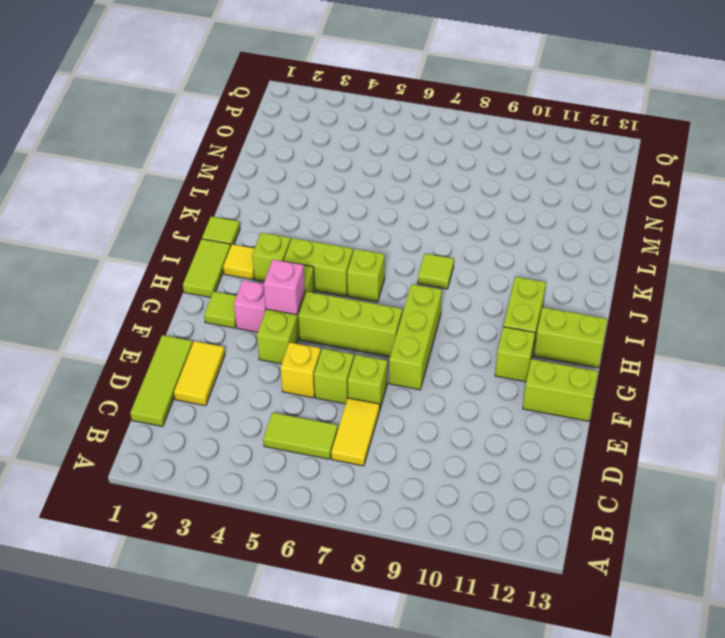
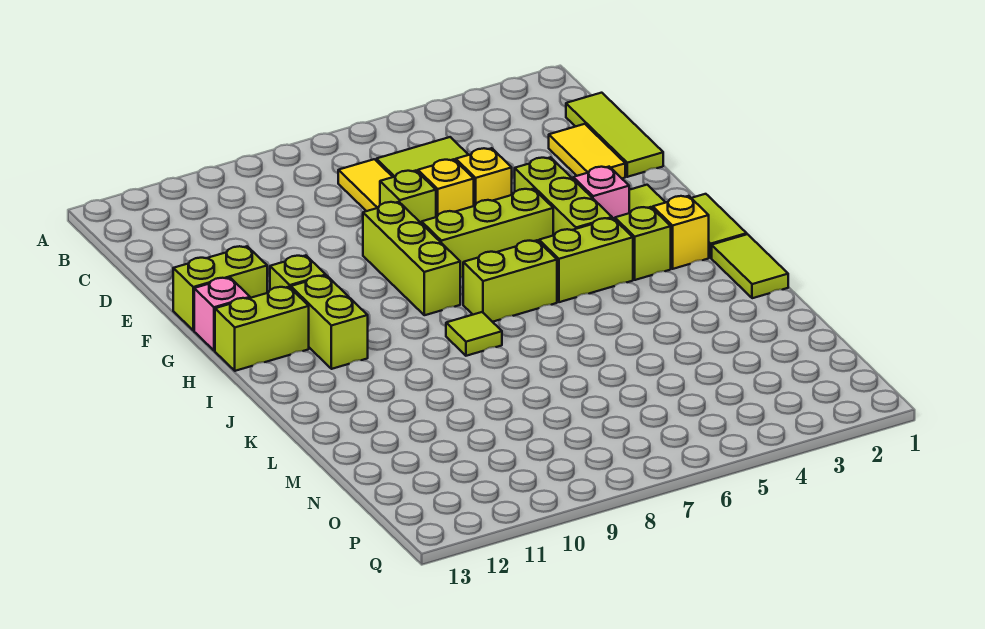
lime brick E6 level 1 -> yellow brick E6 level 1
pink brick G4 level 2 -> pink brick G13 level 1
yellow tile I2 level 1 -> yellow brick I2 level 1
lime brick I6 level 1 -> lime brick I6:I7 level 1
lime tile J1 level 1 -> lime tile J1:K1 level 1

